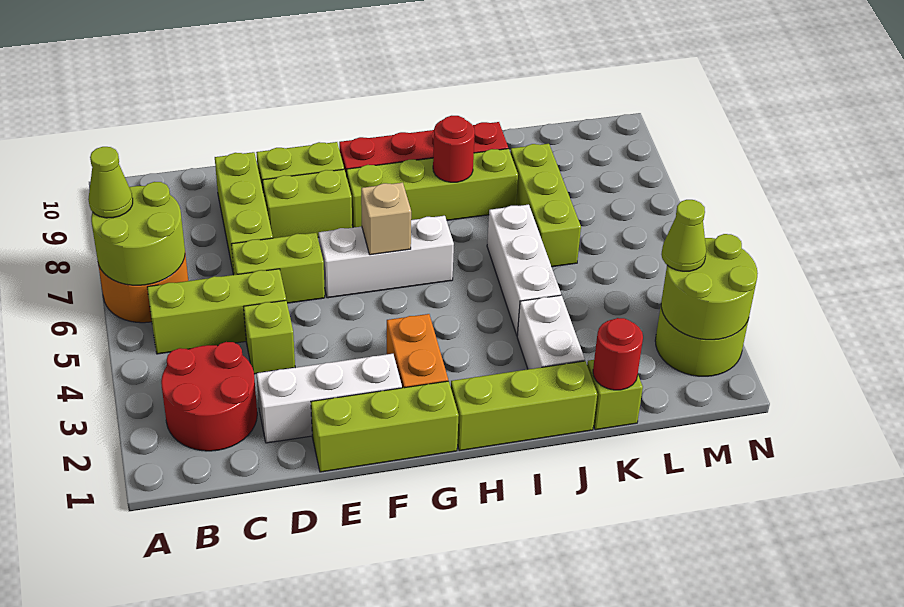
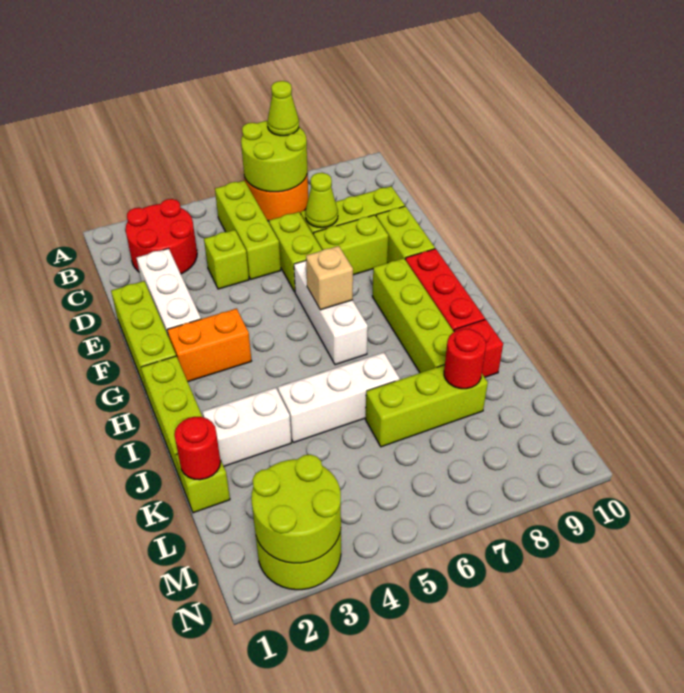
lime brick E8:F8 level 1 -> lime brick E7:E8 level 1
red round brick I8 level 2 -> red round brick K8 level 2
lime cone M3 level 3 -> lime cone D7 level 2

